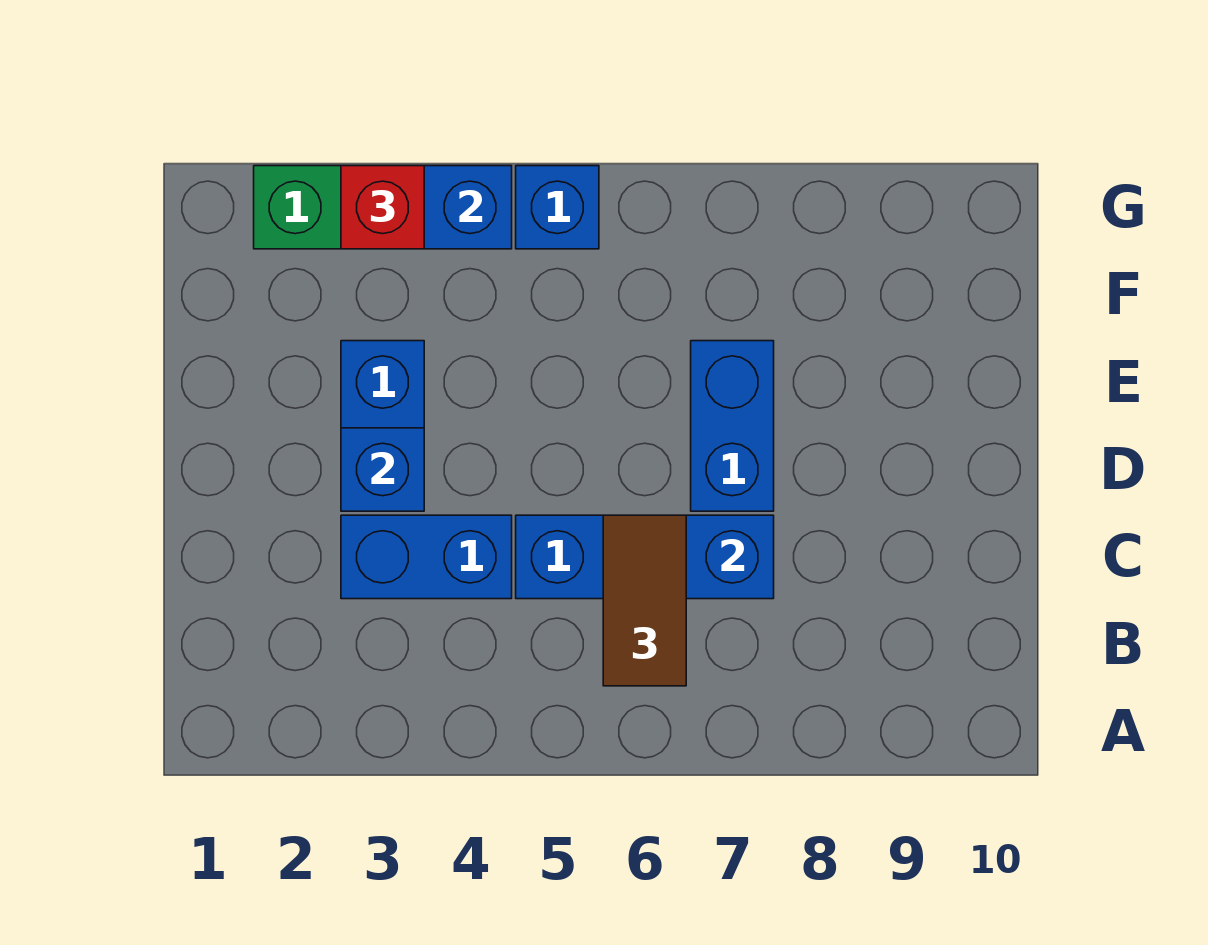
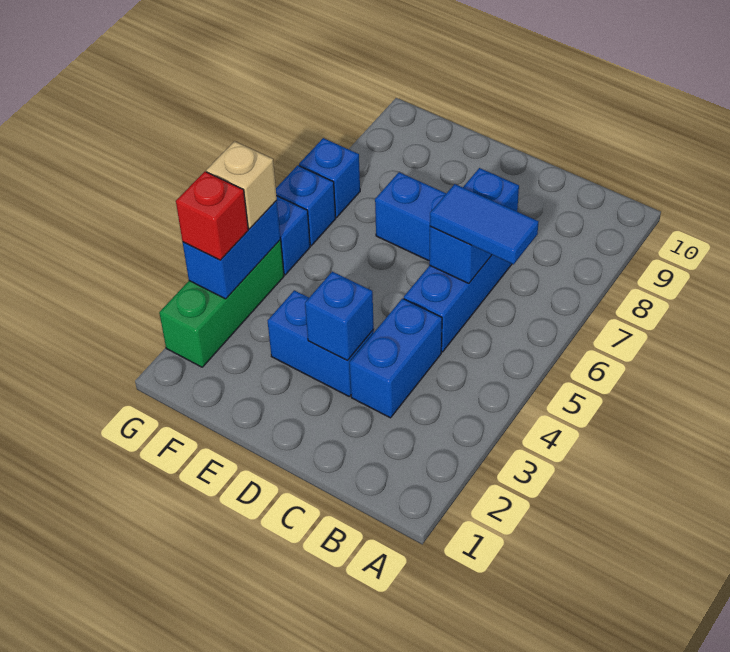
brown tile B6:C6 level 3 -> blue tile B6:C6 level 3
none -> tan brick G4 level 3
none -> blue brick G6 level 1
none -> blue brick G7 level 1

